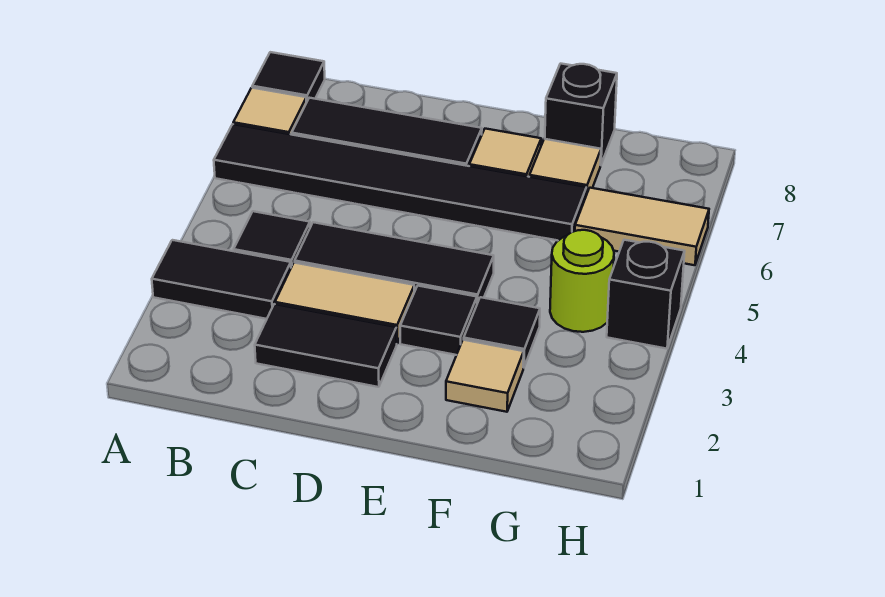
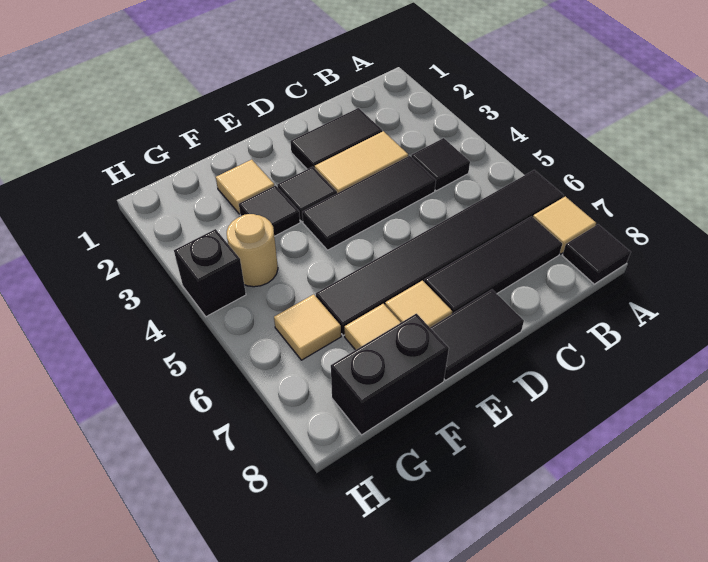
black tile A3:B3 level 1 -> black tile D8:E8 level 1
black brick F8 level 1 -> black brick F8:G8 level 1
lime round brick G4 level 1 -> tan round brick G4 level 1
tan tile G6:H6 level 1 -> tan tile G6 level 1

